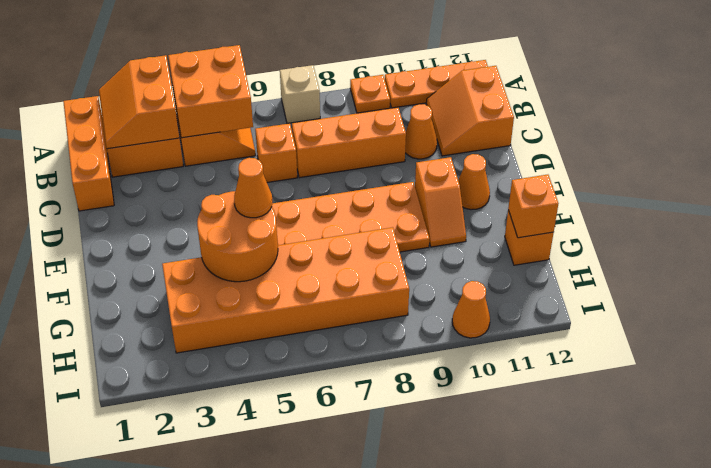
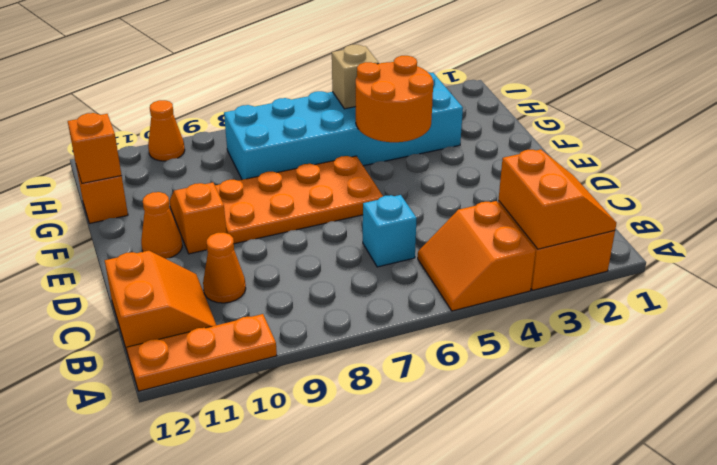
orange brick A1:C1 level 1 -> none
orange brick A4:B5 level 2 -> none
tan brick A7 level 1 -> tan brick H5 level 2
orange plate A9 level 1 -> none
orange brick C6 level 1 -> cyan brick C6 level 1
orange brick C7:C9 level 1 -> none
orange cone F5 level 3 -> none
orange brick G3:H8 level 1 -> cyan brick G3:H8 level 1

